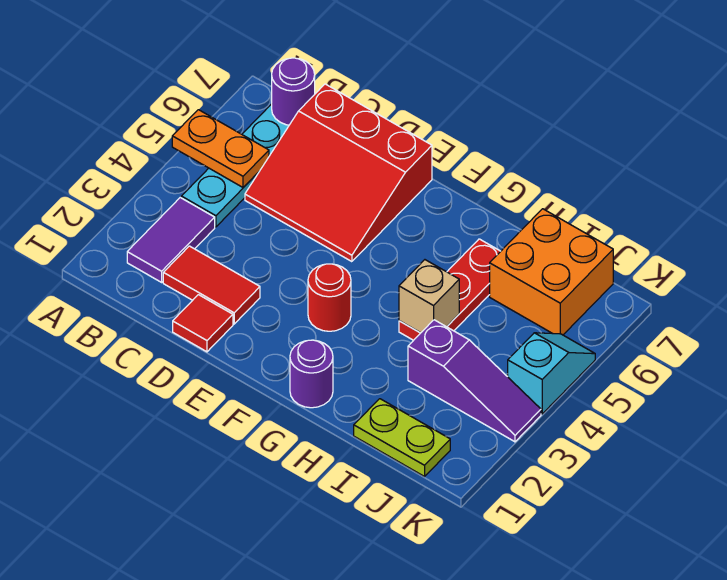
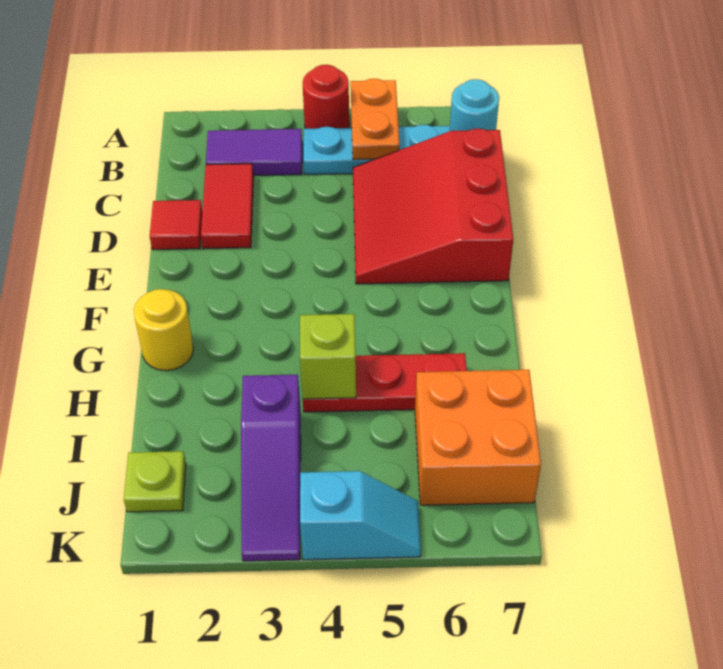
purple round brick B7 level 2 -> cyan round brick B7 level 2
red round brick F3 level 1 -> red round brick A4 level 1
purple round brick G1 level 1 -> yellow round brick G1 level 1
tan brick H4 level 2 -> lime brick H4 level 2
lime plate I1:J1 level 1 -> lime plate J1 level 1

